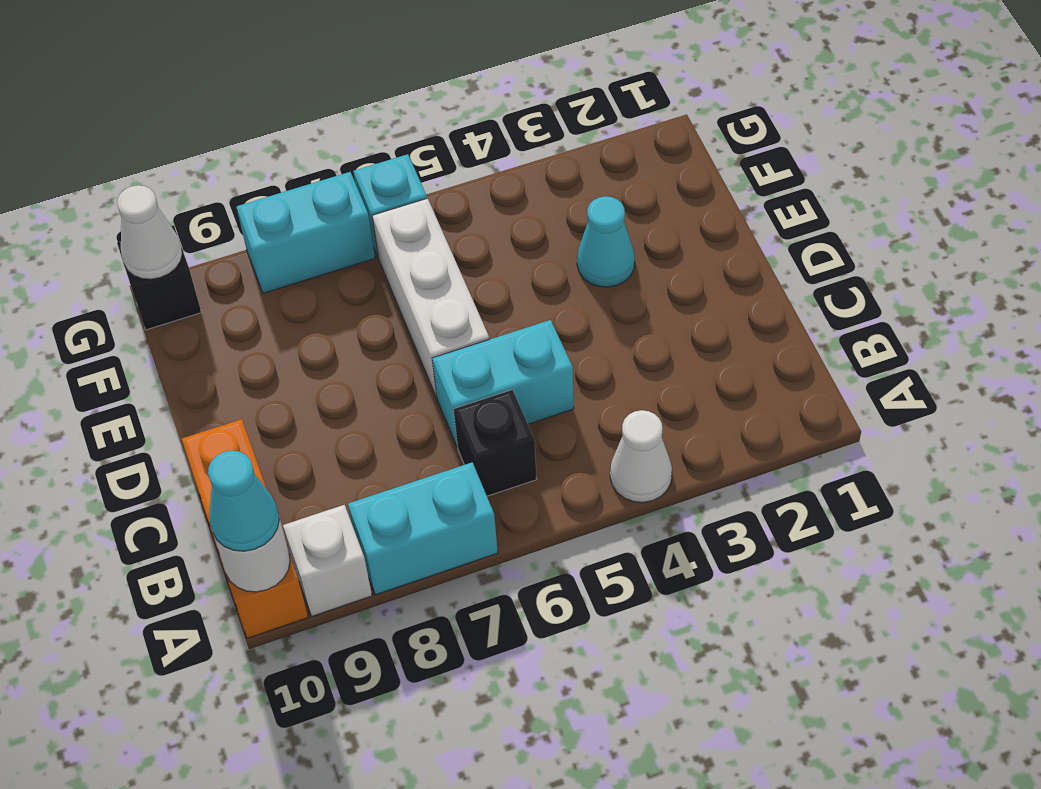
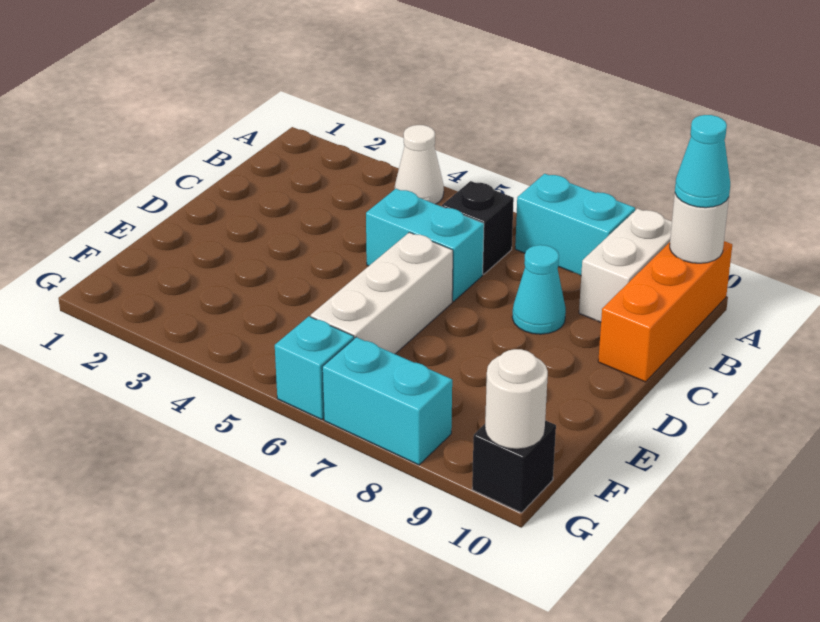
white brick A9 level 1 -> white brick A9:B9 level 1
cyan cone E3 level 1 -> cyan cone C8 level 1
white cone G10 level 2 -> white round brick G10 level 2

